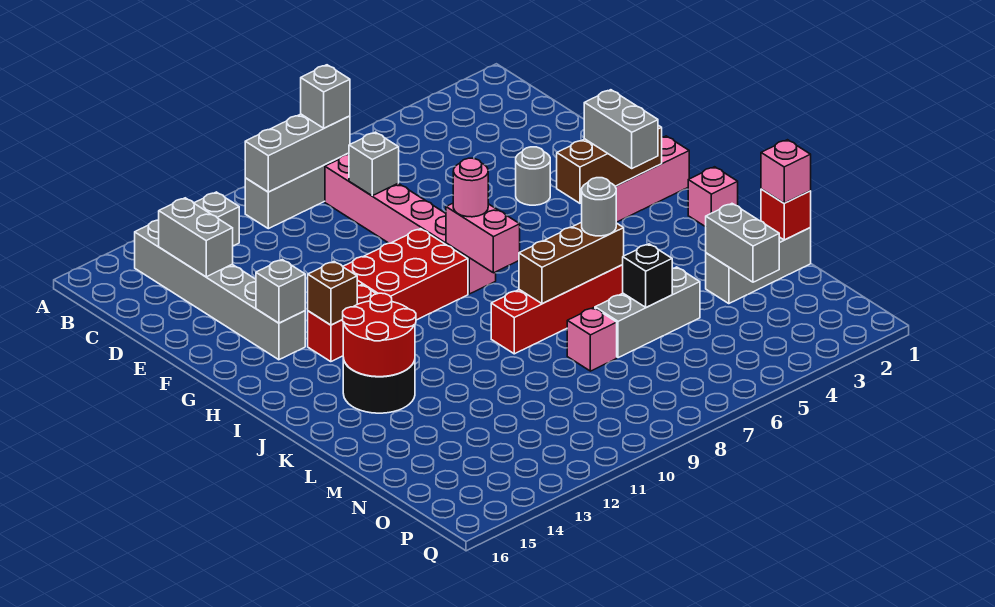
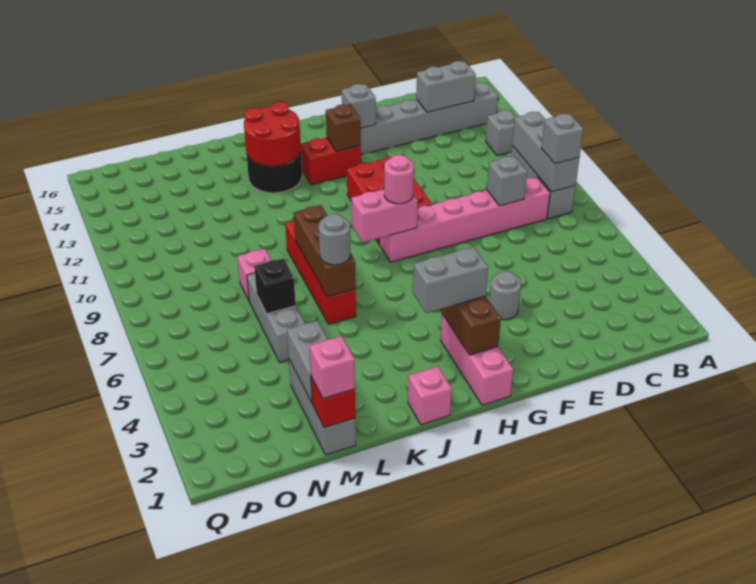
red brick H12:H13 level 1 -> red brick H13:I13 level 1
grey brick M3:N3 level 2 -> grey brick M2:M3 level 2

